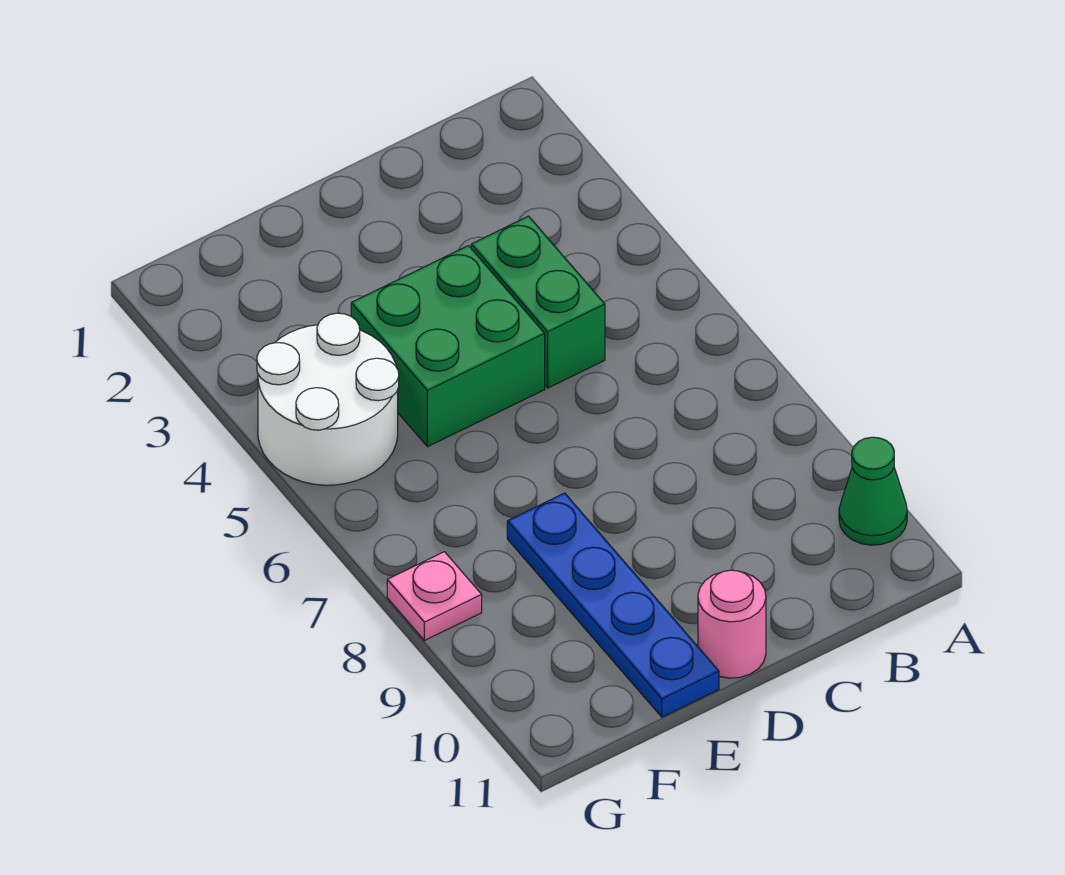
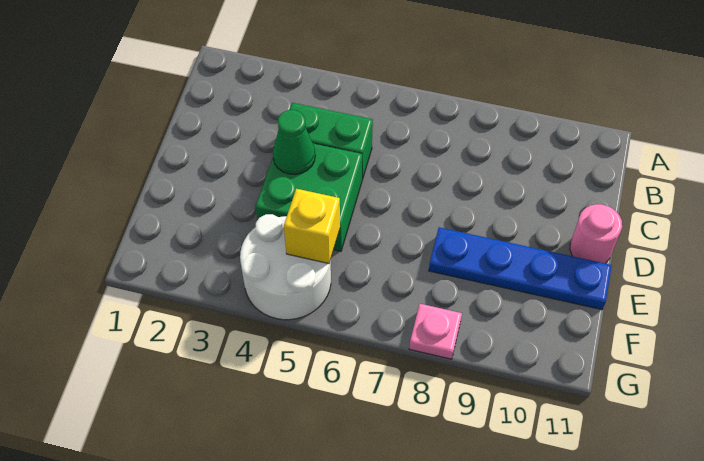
green cone A10 level 1 -> green cone D4 level 2
none -> yellow brick F5 level 2

